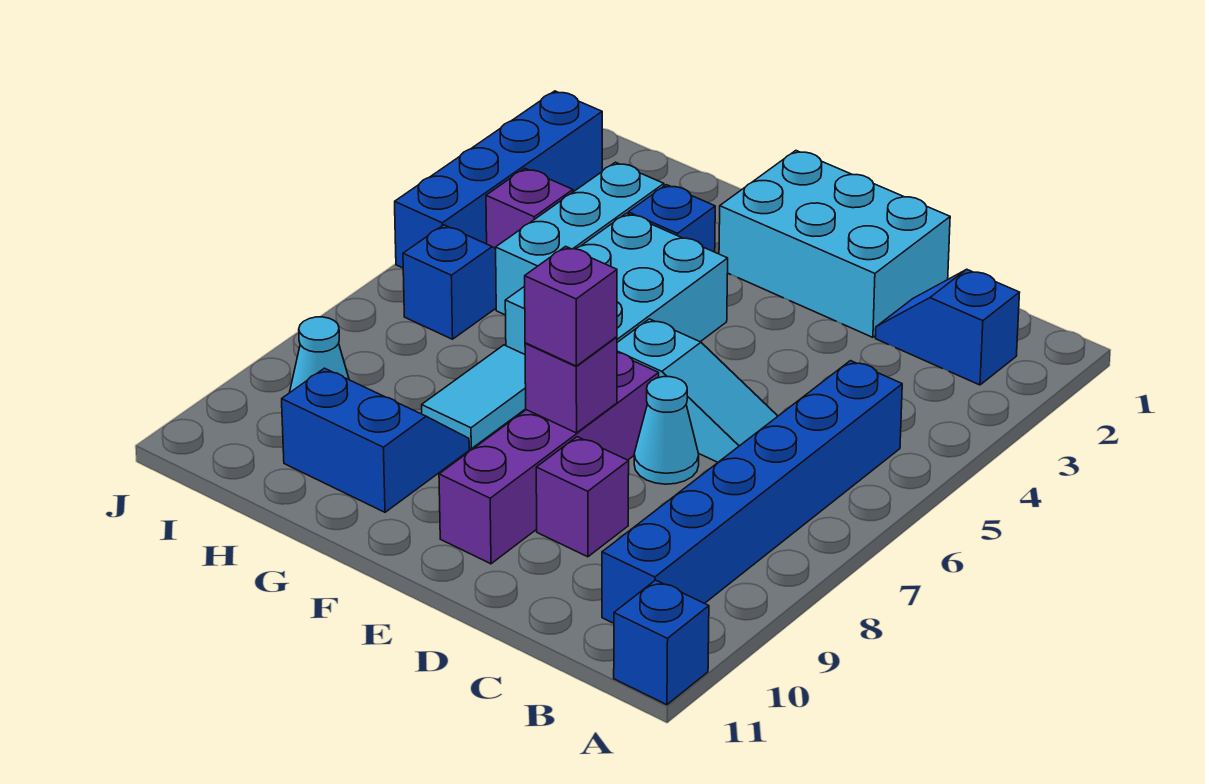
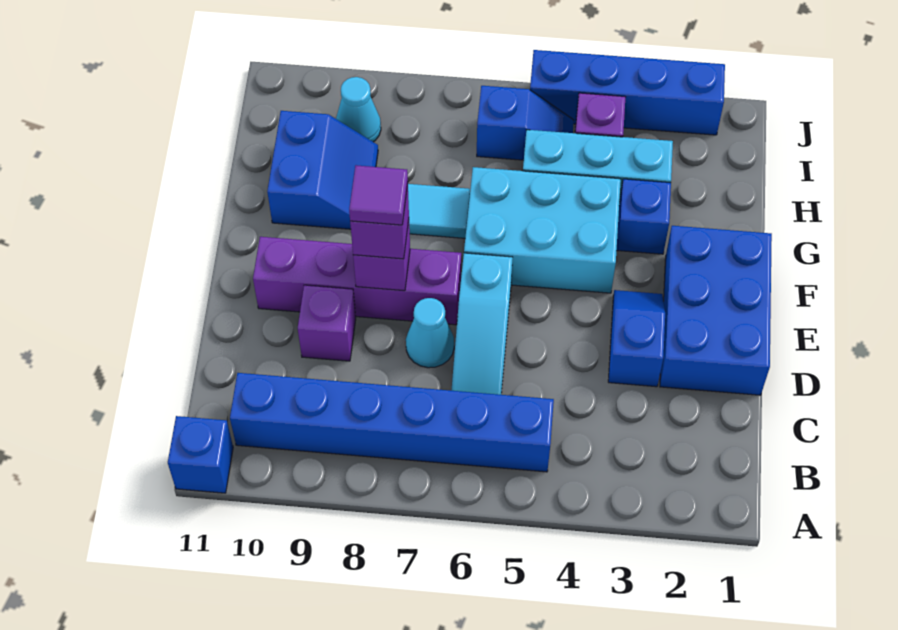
blue slope B2:C2 level 1 top B -> blue slope D3:E3 level 1 top D
cyan brick D1:F2 level 1 -> blue brick D1:F2 level 1
none -> purple tile E8 level 4

